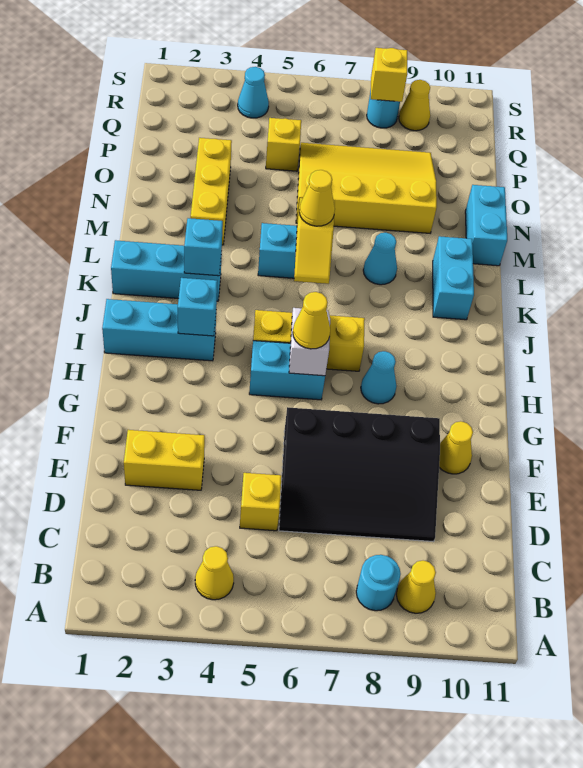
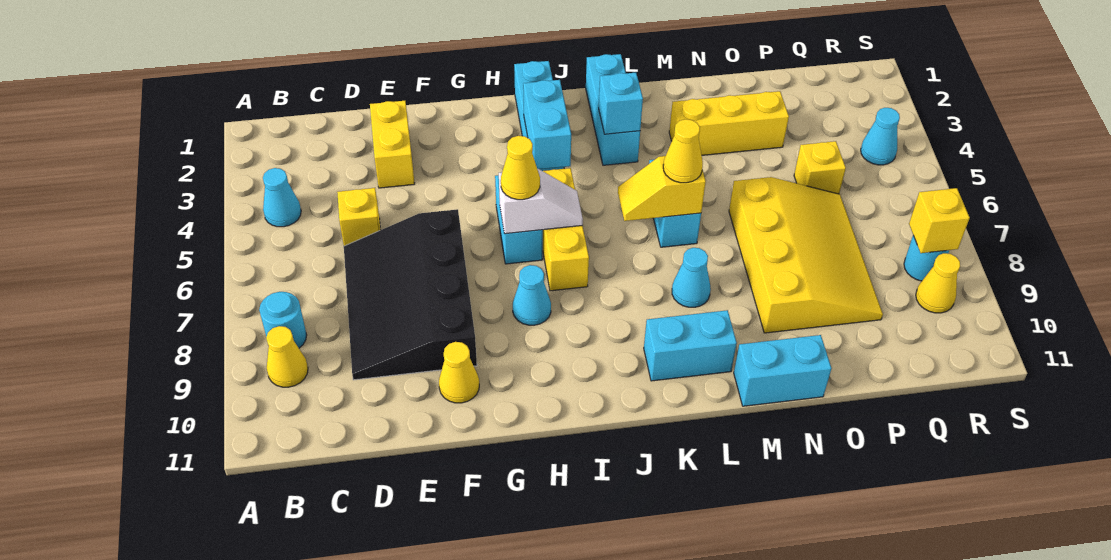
yellow cone B4 level 1 -> cyan cone B4 level 1
cyan brick I3 level 2 -> cyan brick I3:I4 level 2

